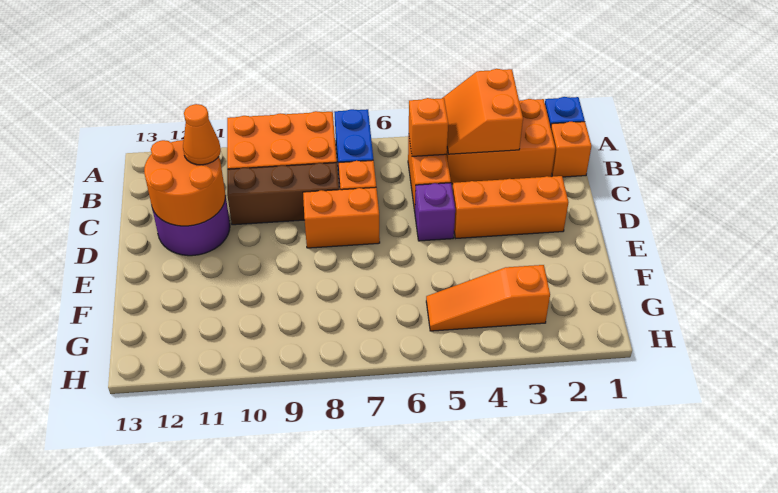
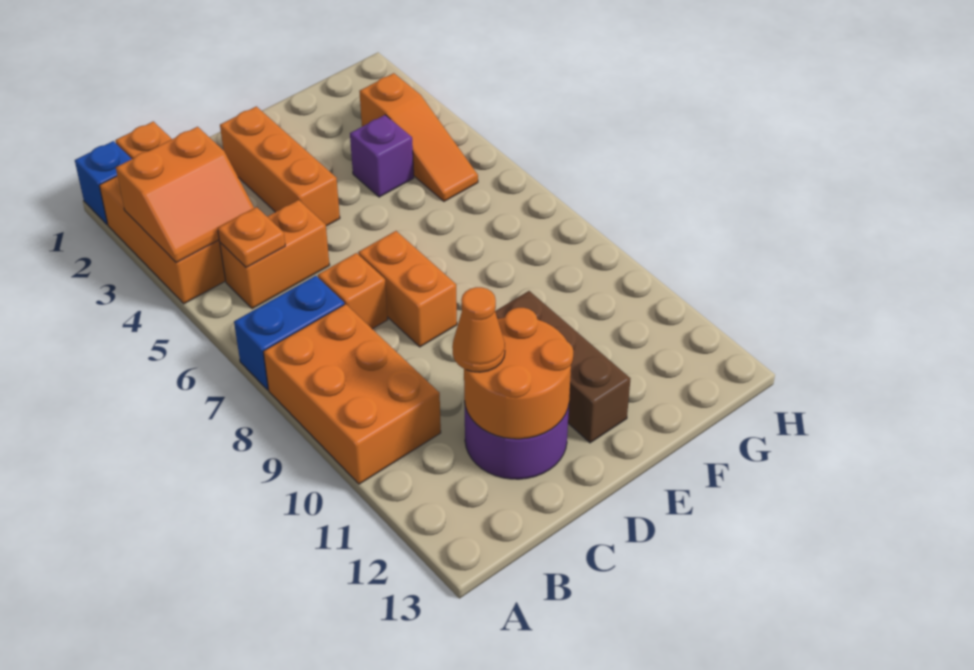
orange brick B5 level 2 -> orange plate B5 level 2
brown brick C8:C10 level 1 -> brown brick E10:E12 level 1
purple brick D5 level 1 -> purple brick F4 level 1

